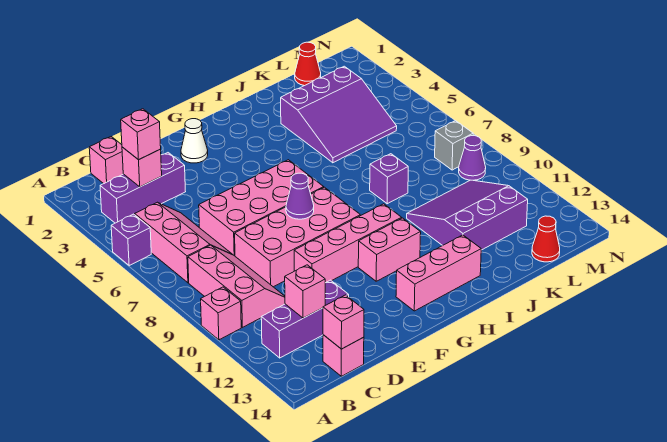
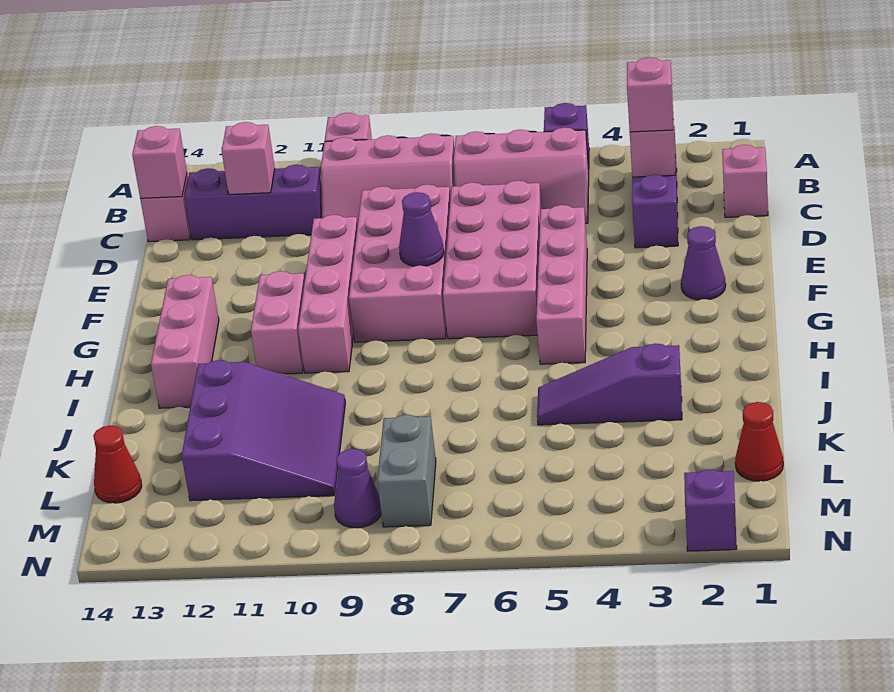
purple brick B12:D12 level 1 -> purple brick C11:C13 level 1
none -> pink brick E5:H5 level 1
white cone F2 level 1 -> purple cone F2 level 1
purple slope J3:L5 level 1 top 3 -> purple slope J3:J5 level 1 top 3
purple brick J8 level 1 -> purple brick N2 level 1
grey brick M8 level 1 -> grey brick L8:M8 level 1

